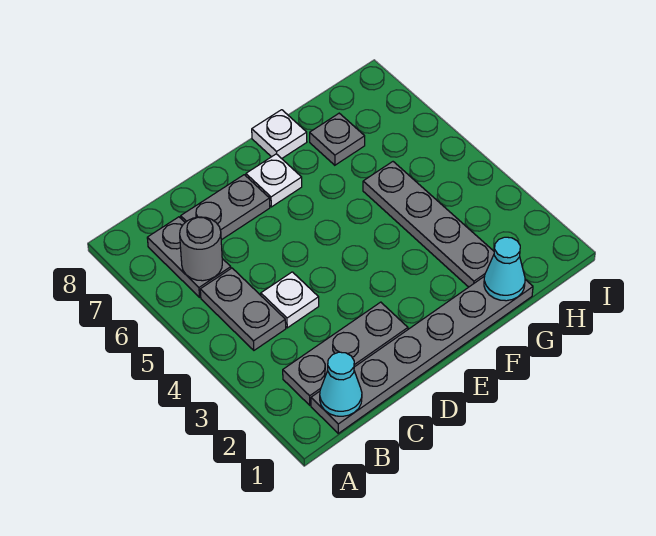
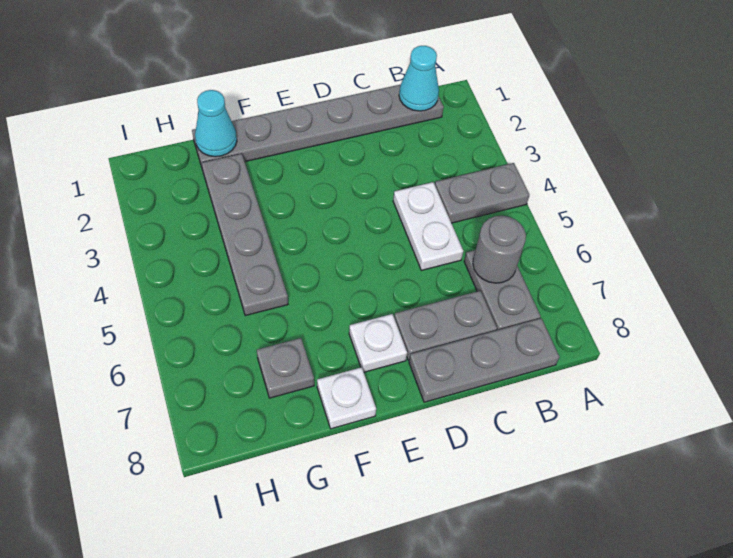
grey plate B2:D2 level 1 -> grey plate B8:D8 level 1
grey plate B4:B5 level 1 -> grey plate A4:B4 level 1
white plate C4 level 1 -> white plate C4:C5 level 1

